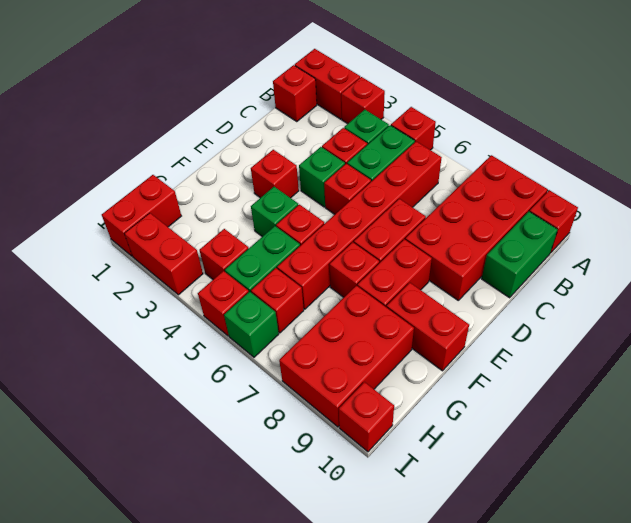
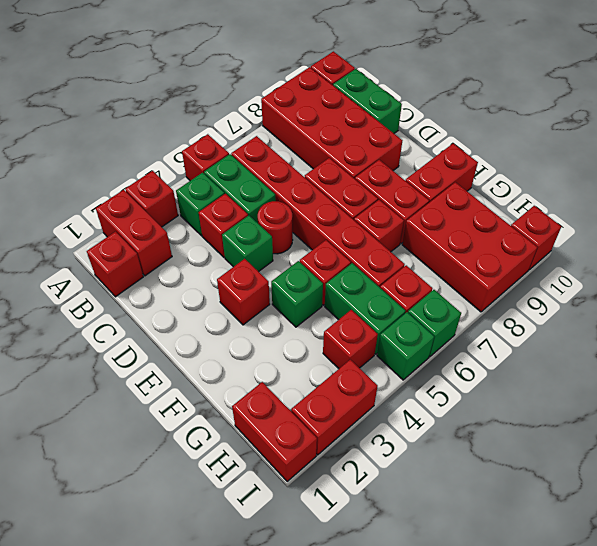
red brick A1:A2 level 1 -> red brick A2:B2 level 1
red brick D5 level 1 -> red round brick D5 level 1
red brick I5 level 1 -> green brick I5 level 1

